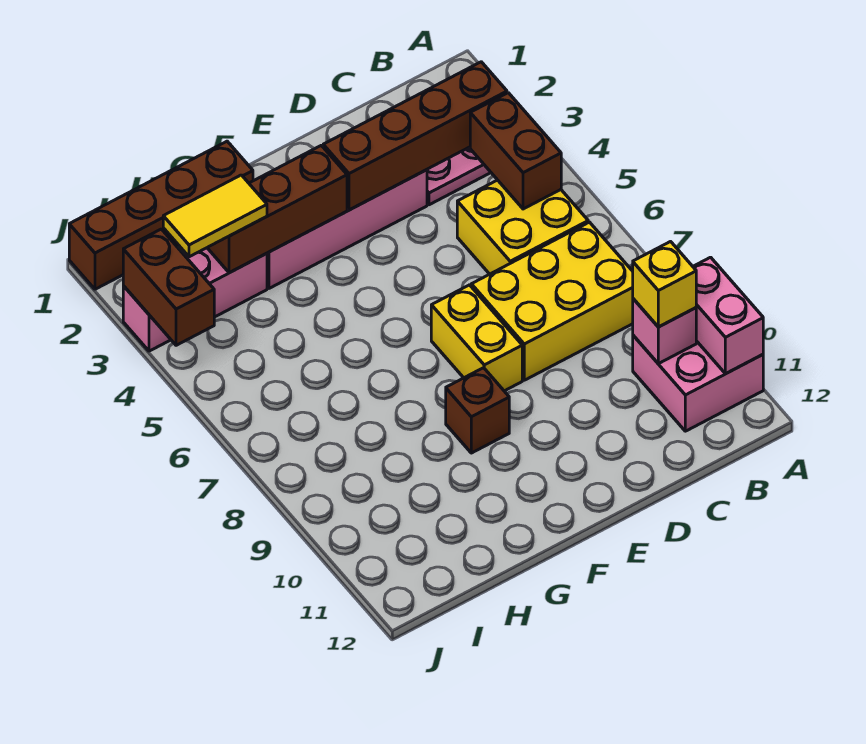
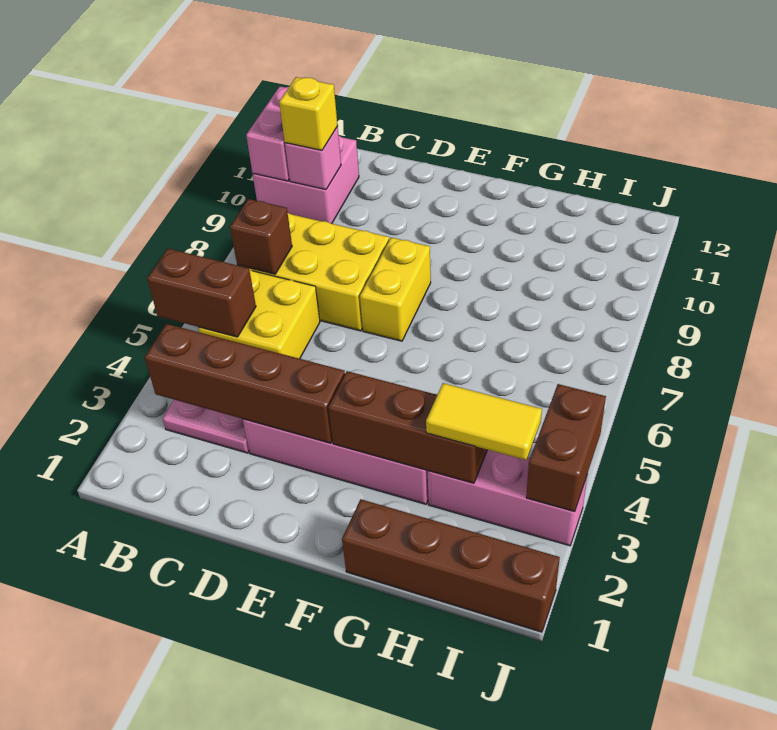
brown brick B4:B5 level 2 -> brown brick A5:B5 level 2
brown brick F9 level 1 -> brown brick B7 level 2

